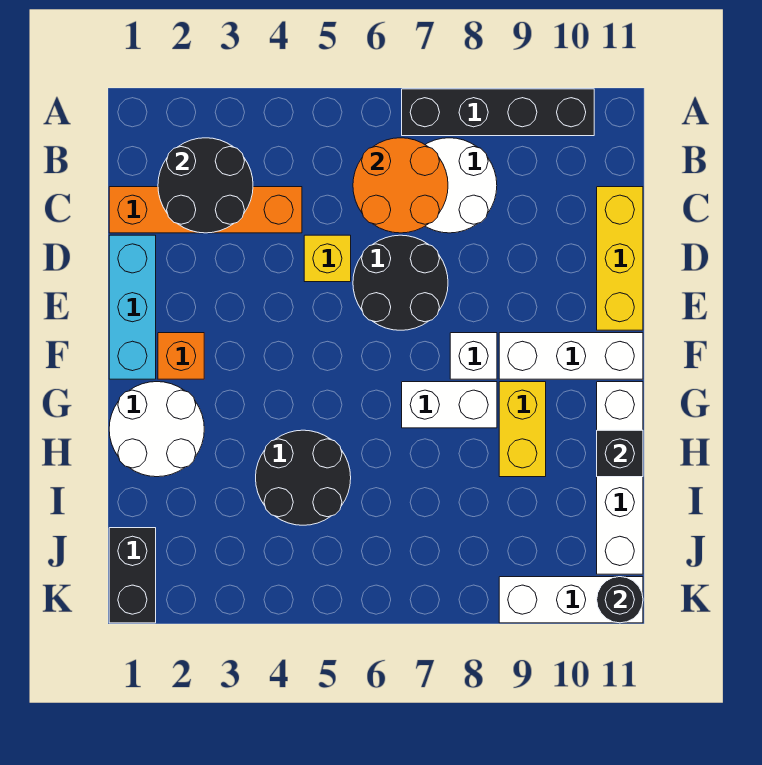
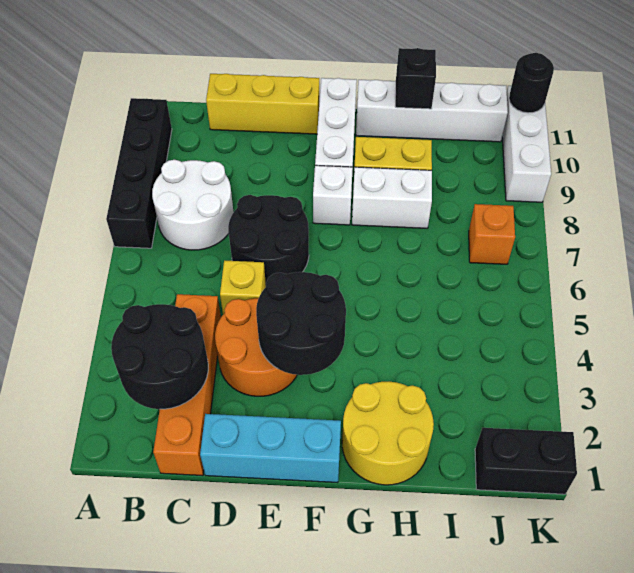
orange round brick B6:C7 level 2 -> orange round brick D3:E4 level 1
orange brick F2 level 1 -> orange brick J7 level 1
white round brick G1:H2 level 1 -> yellow round brick G1:H2 level 1
white brick G7:G8 level 1 -> white brick G8:H8 level 1
black round brick H4:I5 level 1 -> black round brick E3:F4 level 2

